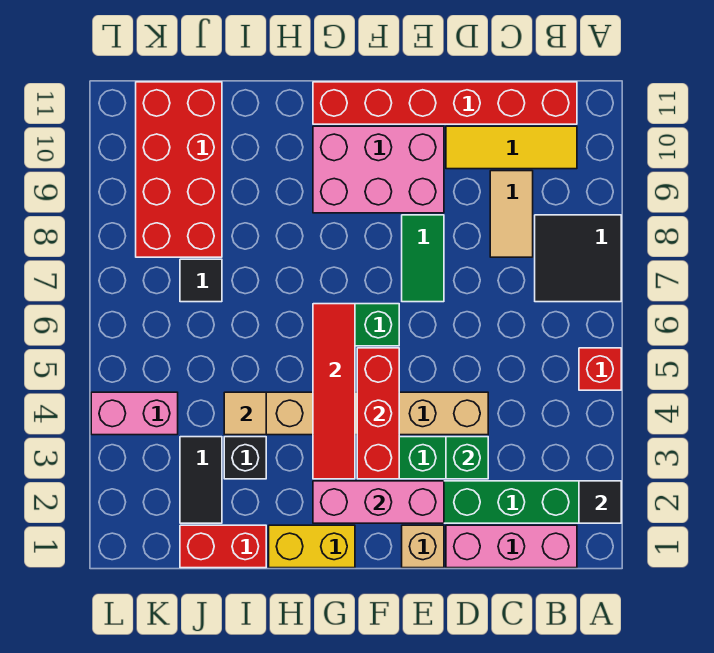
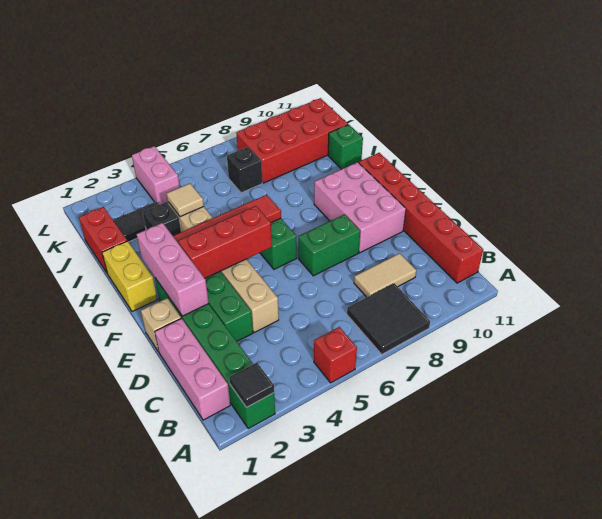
yellow tile B10:D10 level 1 -> none
green brick D3 level 2 -> green brick I11 level 1
green tile E7:E8 level 1 -> green brick E7:E8 level 1
black tile J7 level 1 -> black brick J7 level 1

